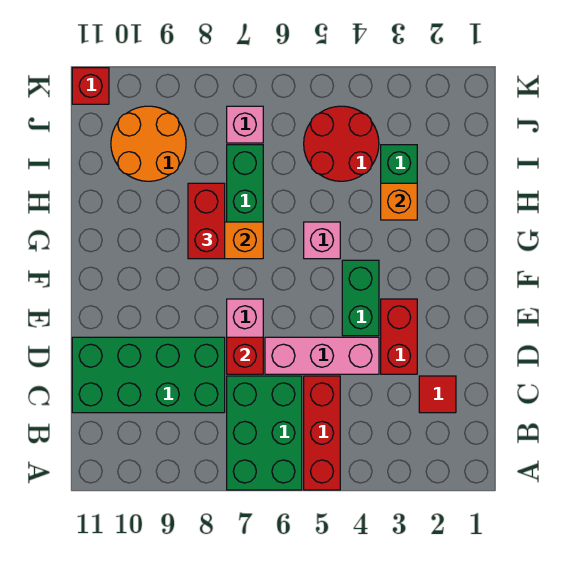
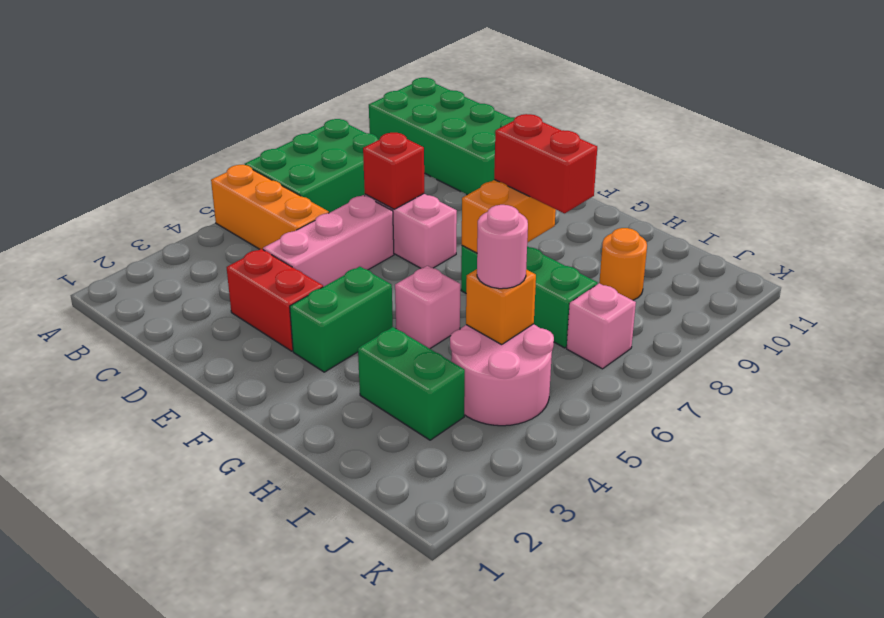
red brick A5:C5 level 1 -> orange brick A5:C5 level 1
green brick A6:C7 level 1 -> green brick A6:B8 level 1
red tile C2 level 1 -> none
green brick C8:D11 level 1 -> green brick A10:D11 level 1
green brick E4:F4 level 1 -> green brick F3:F4 level 1
orange brick H3 level 2 -> orange brick I5 level 2
red round brick I4:J5 level 1 -> pink round brick I4:J5 level 1
none -> pink round brick I5 level 3
orange round brick I9:J10 level 1 -> orange round brick I9 level 1
red brick K11 level 1 -> none

